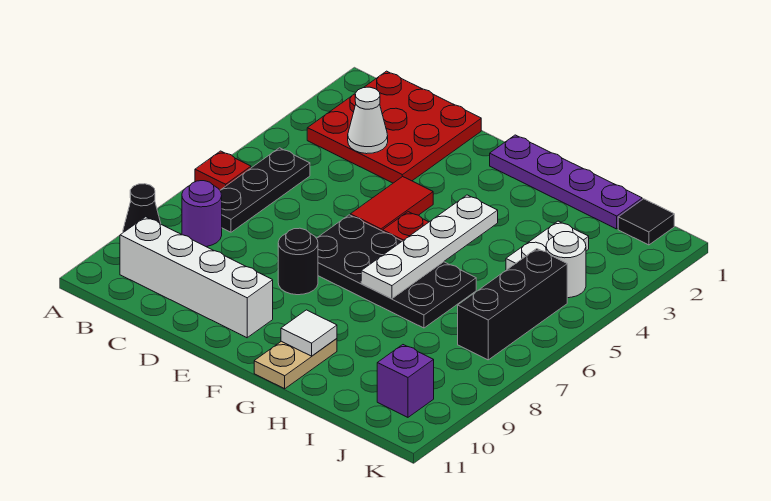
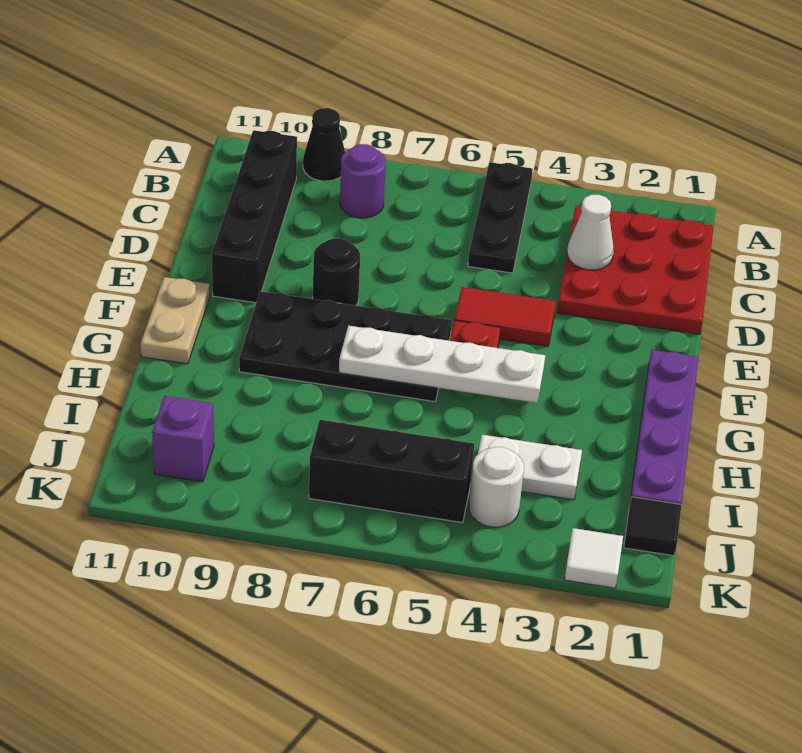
red plate A6 level 1 -> none
black plate B5:B7 level 1 -> black plate A5:C5 level 1
white brick B10:E10 level 1 -> black brick B10:E10 level 1
black plate E6:H7 level 1 -> black plate F6:G9 level 1
tan plate G10:G11 level 1 -> tan plate F11:G11 level 1
white tile G10 level 2 -> white tile K2 level 1

